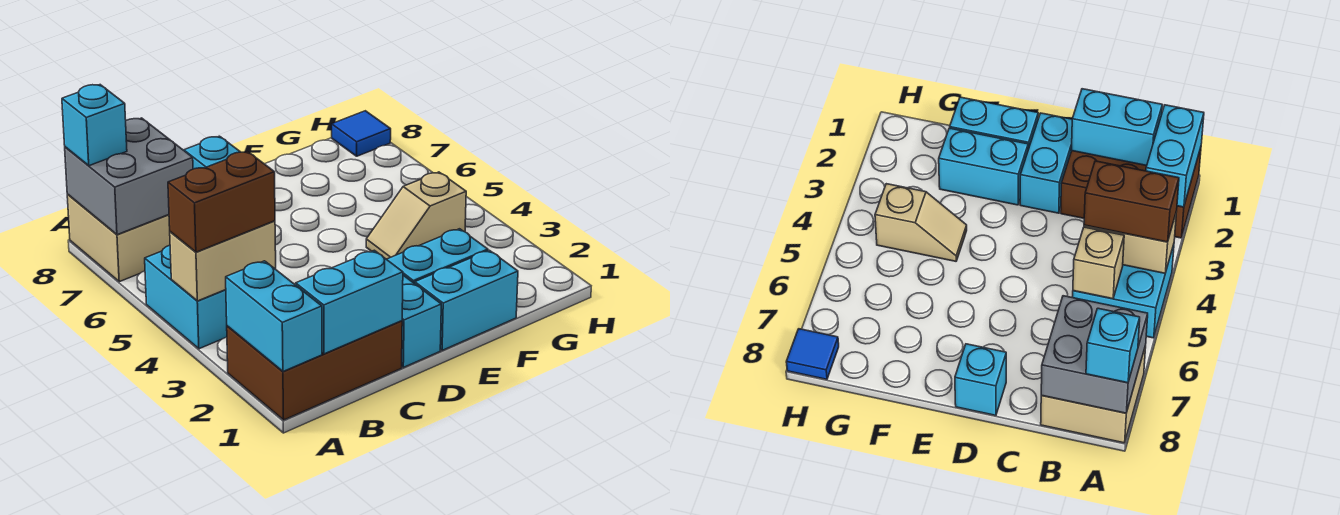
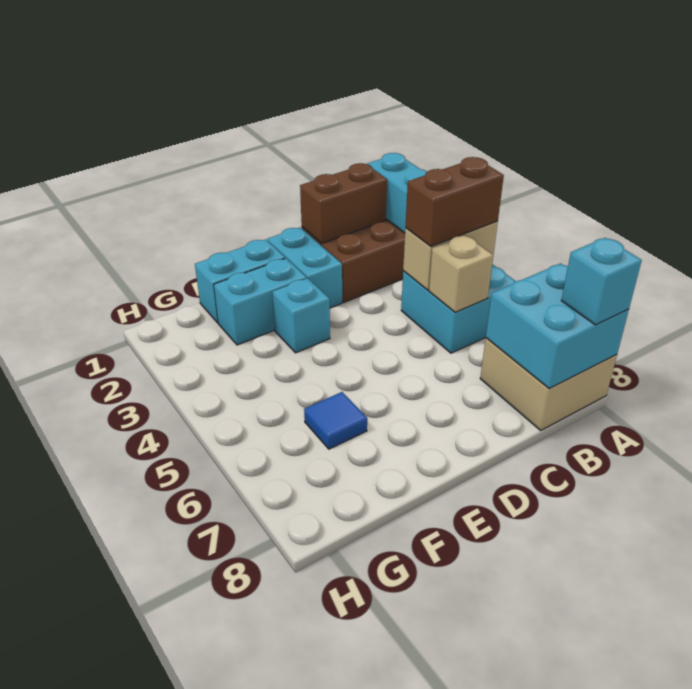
grey brick A7:B8 level 2 -> cyan brick A7:B8 level 2
cyan brick B1:C1 level 2 -> brown brick B1:C1 level 2
cyan brick D8 level 1 -> cyan brick E3 level 1
tan slope F4:G4 level 1 top G -> none
blue tile H8 level 1 -> blue tile F6 level 1

